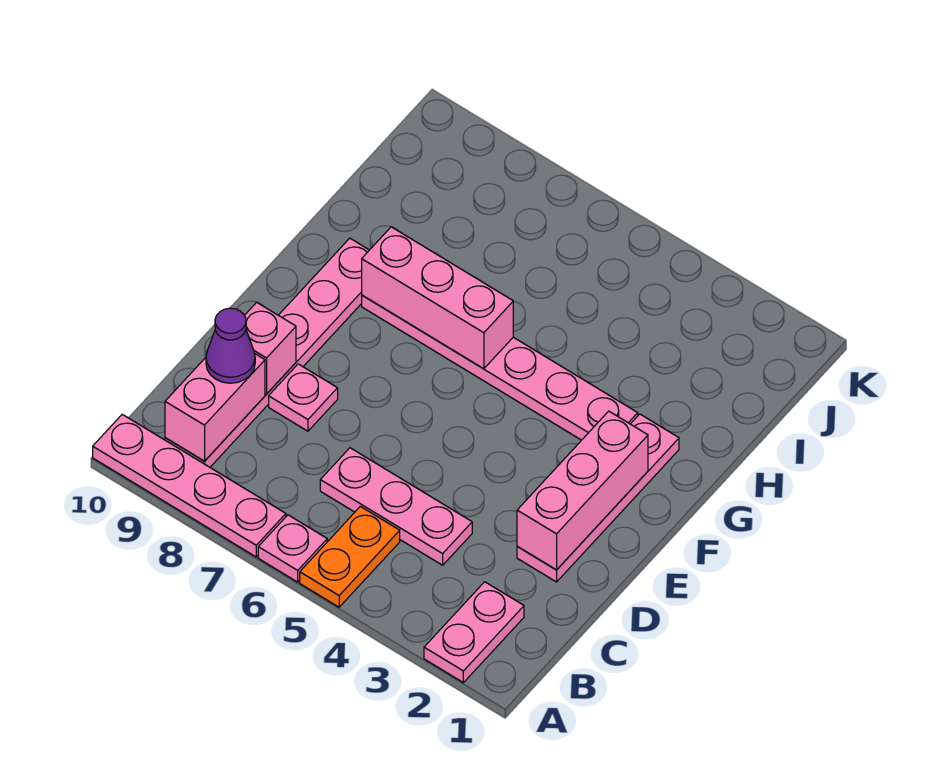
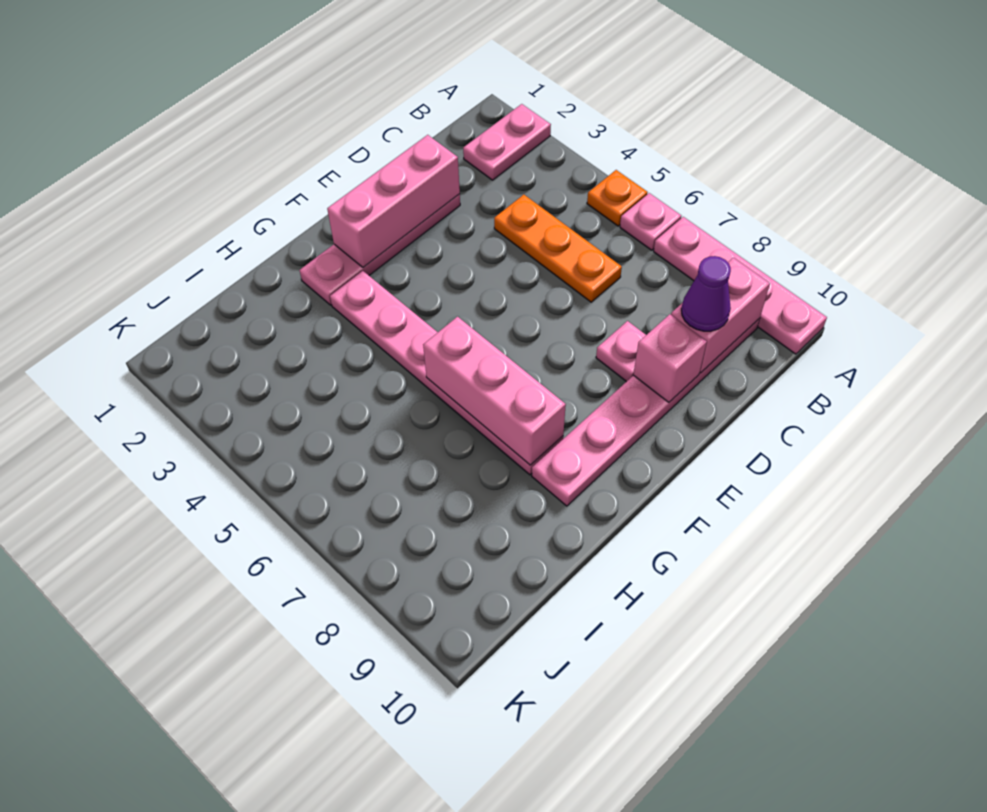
orange plate A5:B5 level 1 -> orange plate A5 level 1
pink plate C4:C6 level 1 -> orange plate C4:C6 level 1

